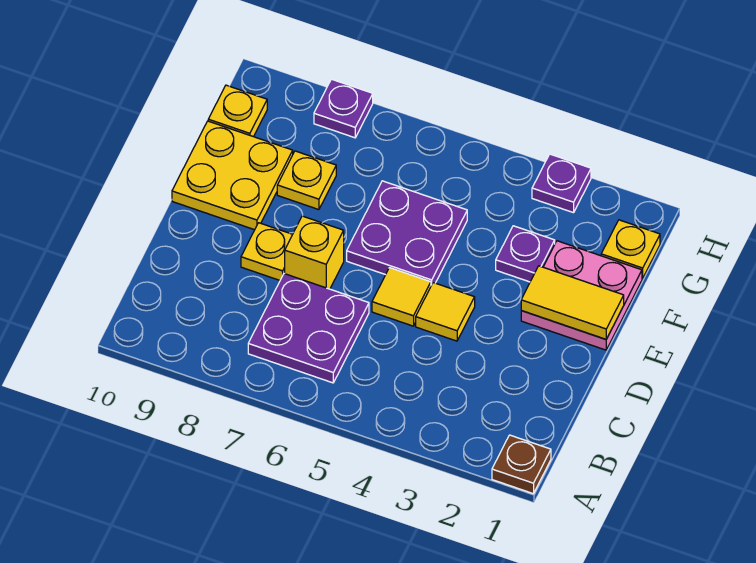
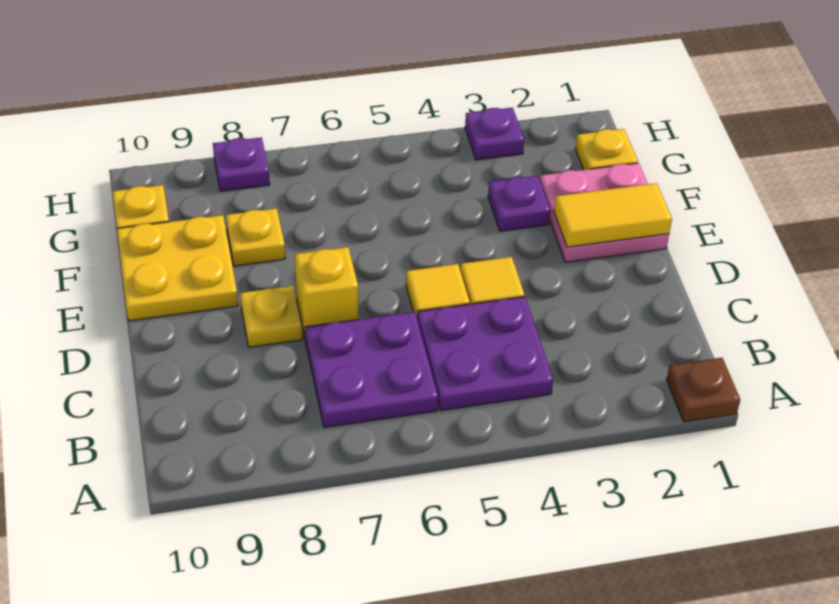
purple plate E5:F6 level 1 -> purple plate B4:C5 level 1

